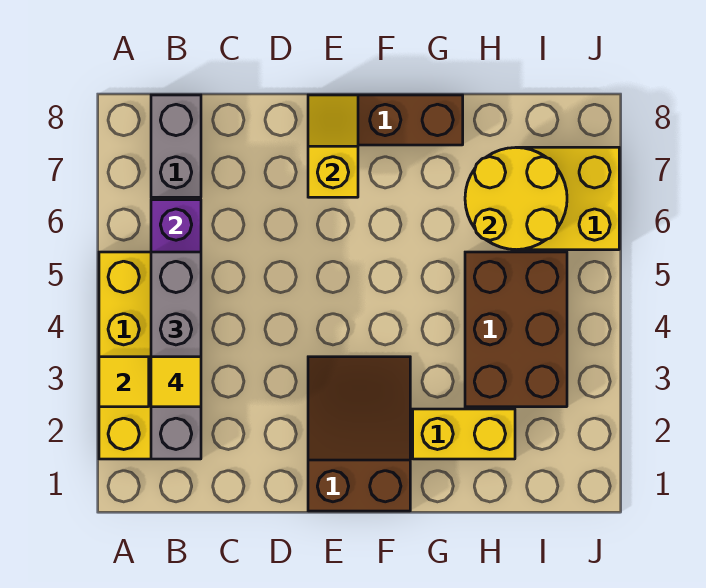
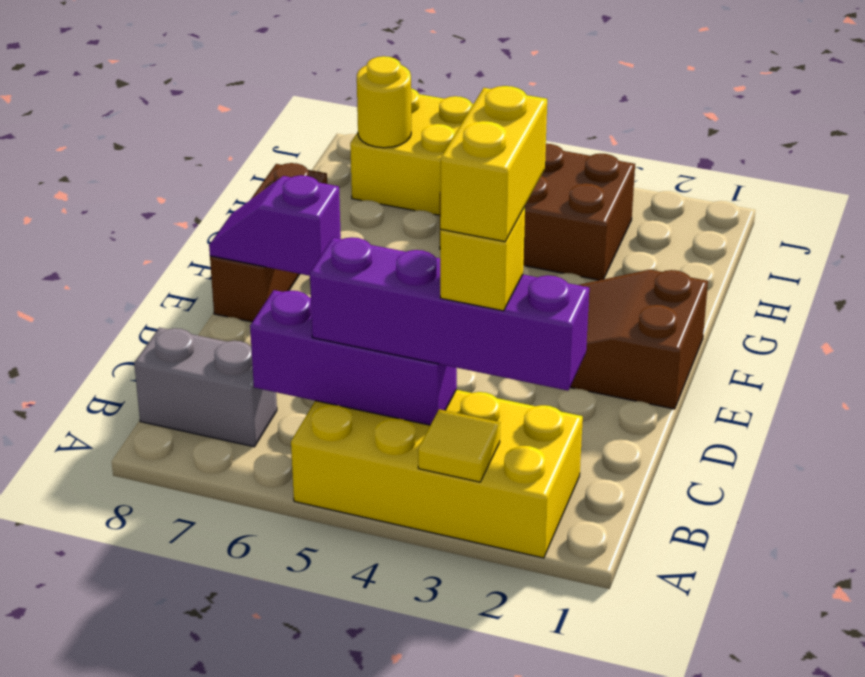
grey brick B2:B5 level 3 -> purple brick B2:B5 level 3
yellow tile B3 level 4 -> yellow brick B3 level 4
yellow slope E7:E8 level 2 top 7 -> purple slope E7:E8 level 2 top 7
yellow brick G2:H2 level 1 -> yellow brick B3:C3 level 5
yellow round brick H6:I7 level 2 -> yellow round brick I7 level 2

